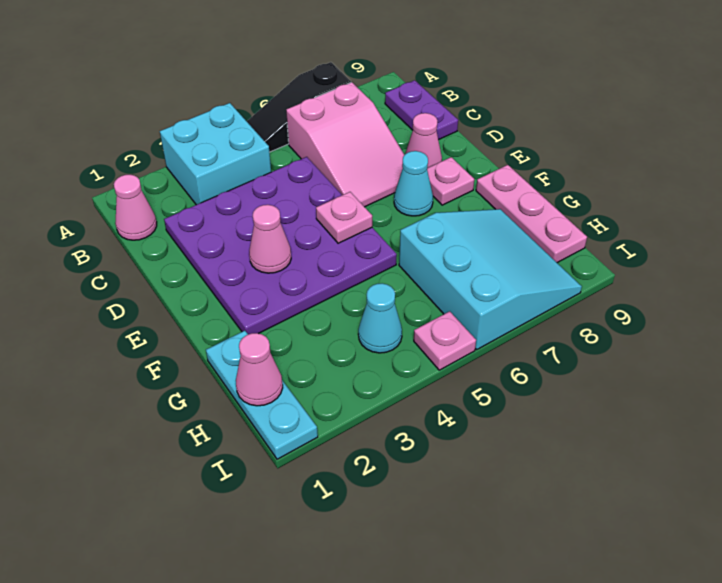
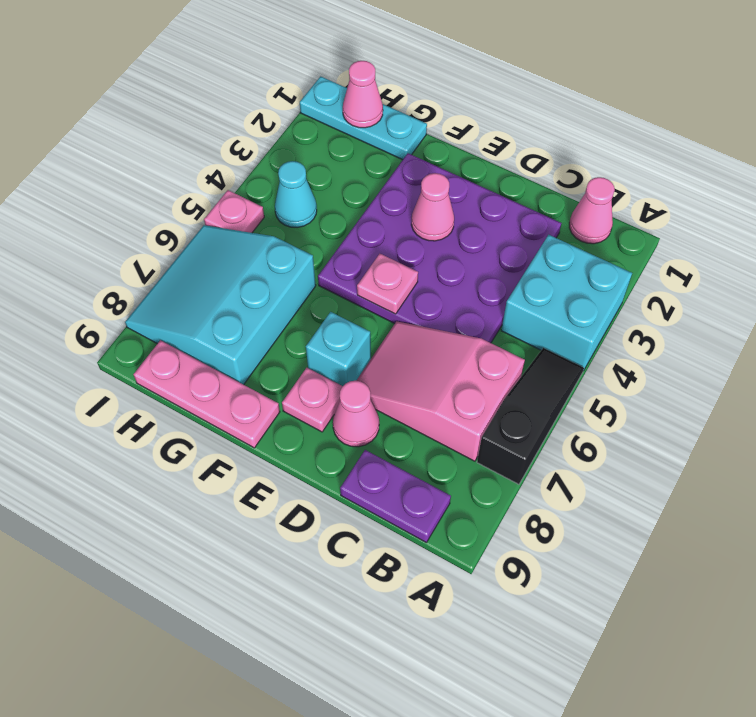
cyan cone E7 level 1 -> cyan brick E7 level 1
cyan slope G6:I8 level 1 top 6 -> cyan slope G6:I8 level 1 top G

